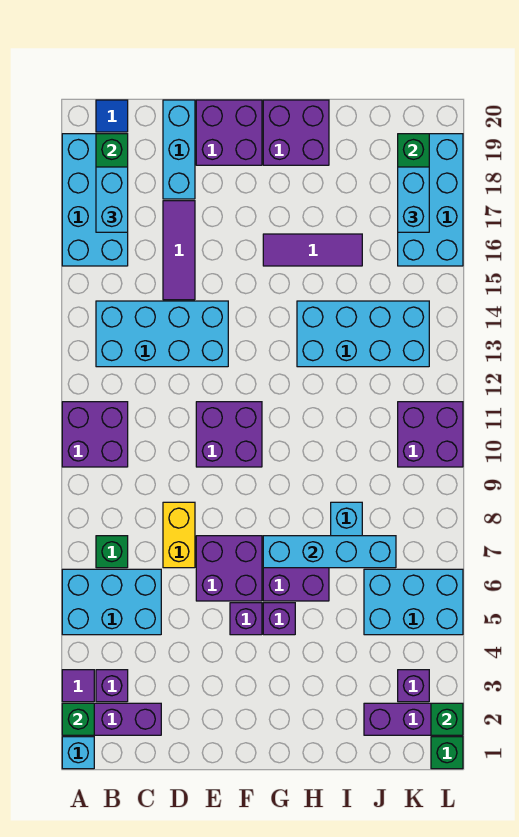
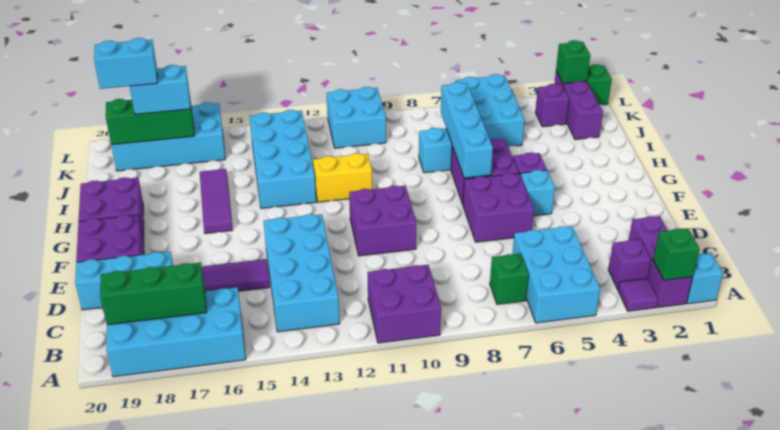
cyan brick B17:B18 level 3 -> cyan brick K18:K19 level 4
blue tile B20 level 1 -> none
yellow brick D7:D8 level 1 -> yellow brick H11:H12 level 1
purple brick F5 level 1 -> cyan brick F5 level 1
purple brick K10:L11 level 1 -> cyan brick K10:L11 level 1

